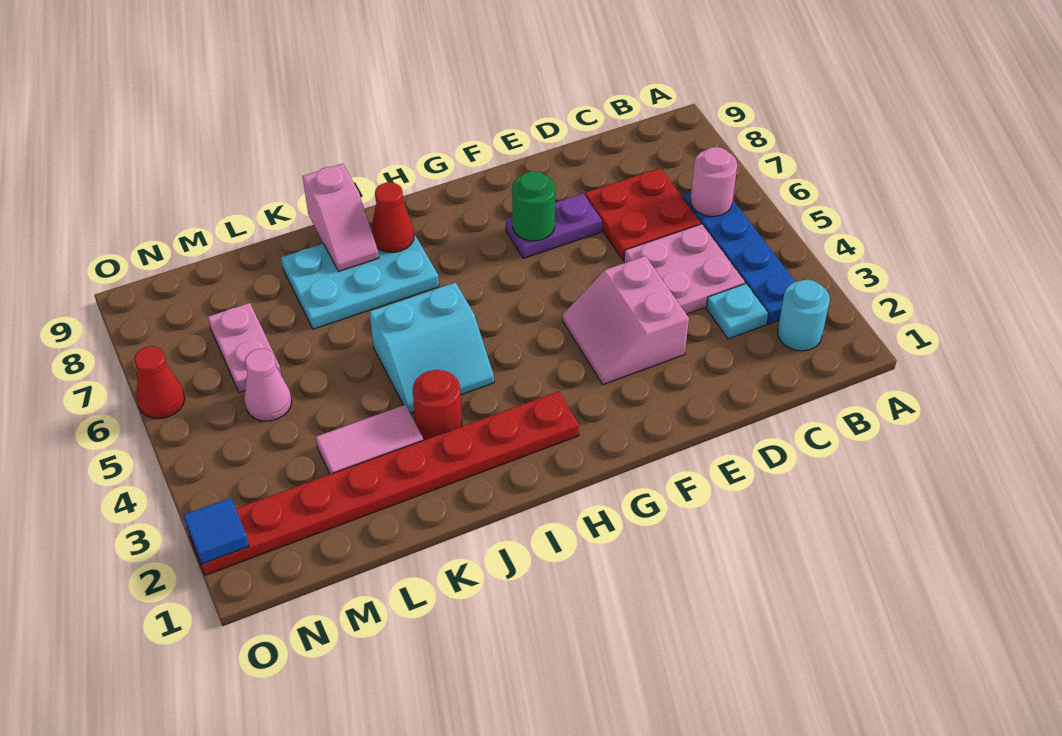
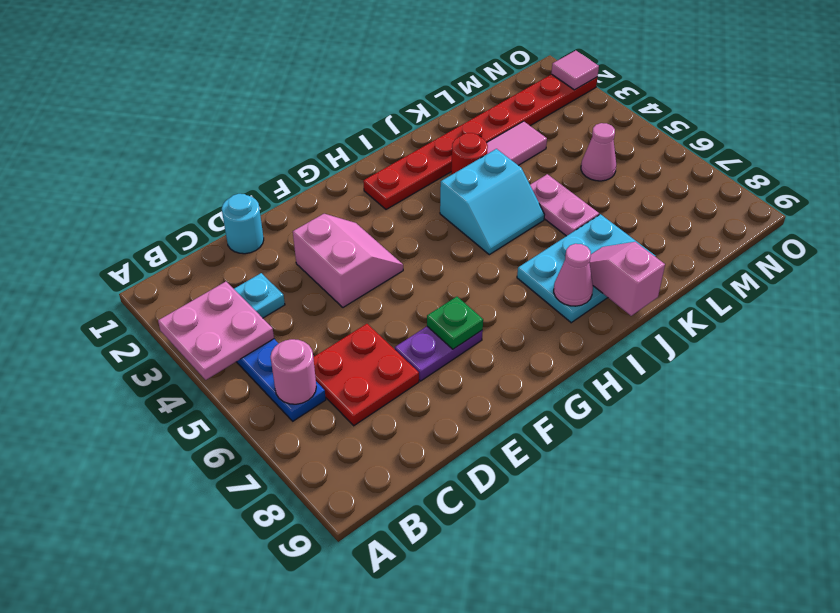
cyan round brick B2 level 1 -> cyan round brick D1 level 1
pink plate C4:D5 level 1 -> pink plate A3:B4 level 2
green round brick F7 level 2 -> green plate F7 level 2
cyan slope I4:J5 level 1 top 5 -> cyan slope I4:J5 level 1 top 4
red cone I8 level 2 -> pink cone I8 level 2
pink plate M6:M7 level 1 -> pink plate K5:K6 level 1
blue tile O2 level 2 -> pink tile O2 level 2
red cone O6 level 1 -> none

